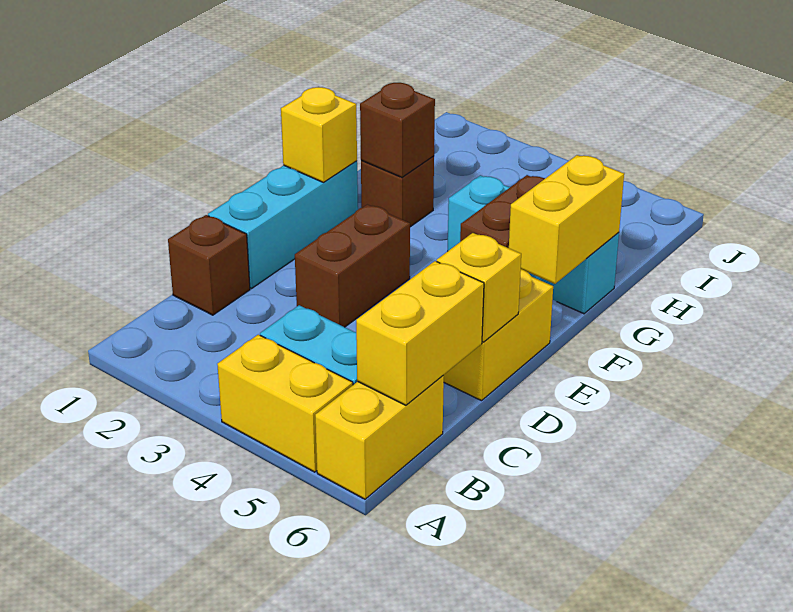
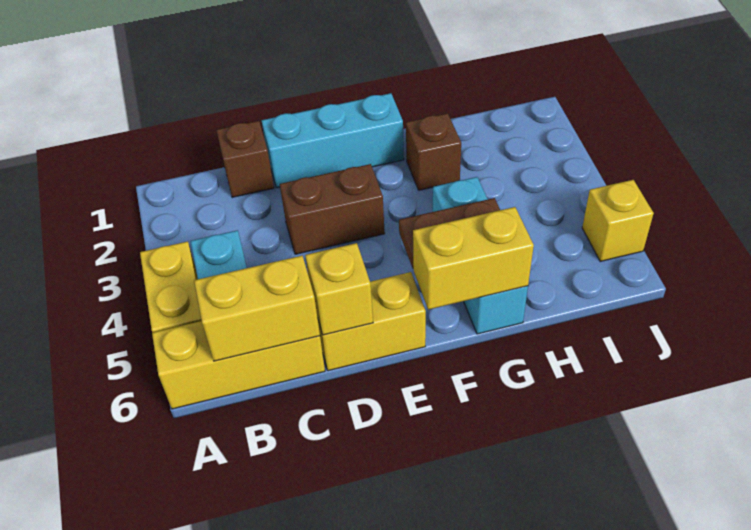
yellow brick A6:B6 level 1 -> yellow brick A6:C6 level 1
yellow brick F1 level 2 -> yellow brick J5 level 1
brown brick G2 level 2 -> none

